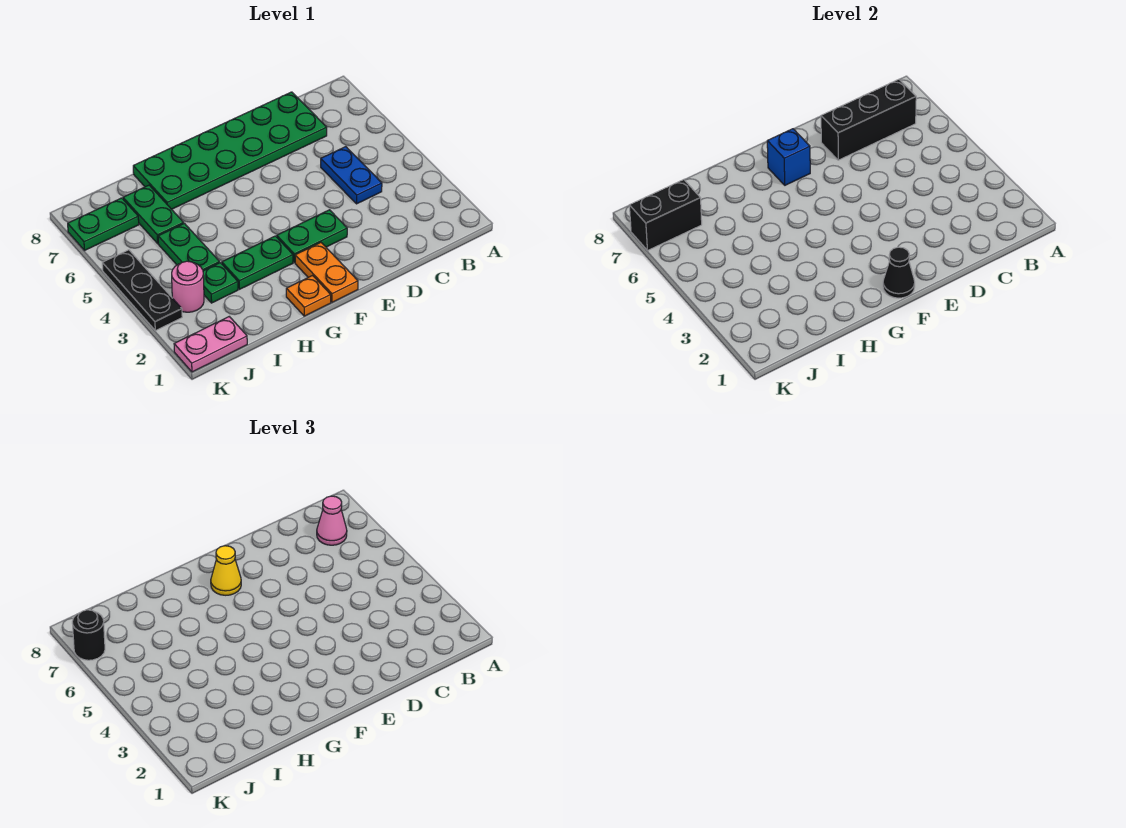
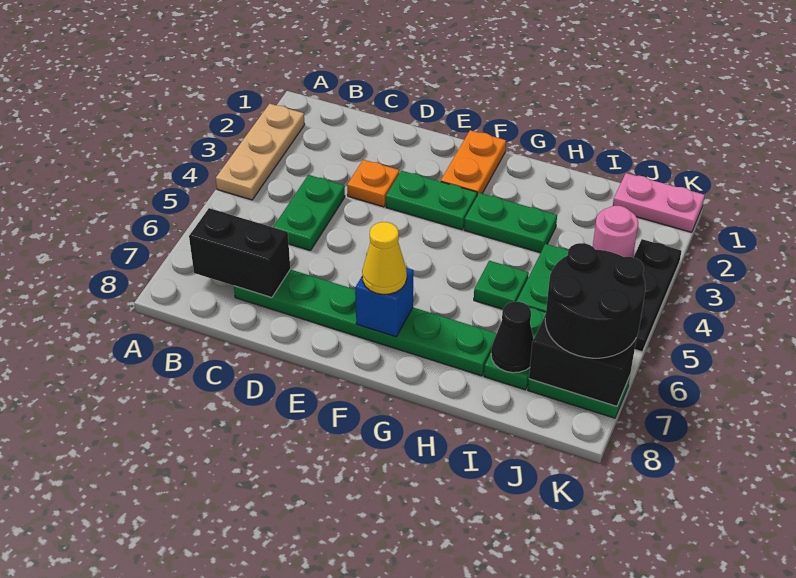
none -> tan plate A2:A4 level 1
black brick B7:D7 level 2 -> black brick B7:C7 level 2
pink cone B7 level 3 -> none
blue plate C4:C5 level 1 -> green plate C4:C5 level 1
green plate C7:H8 level 1 -> green plate C7:H7 level 1
black cone F1 level 2 -> black cone I7 level 2
orange plate G1 level 1 -> orange plate D3 level 1
green plate I3 level 1 -> green plate H5 level 1
black round brick K7 level 3 -> black round brick J6:K7 level 3

